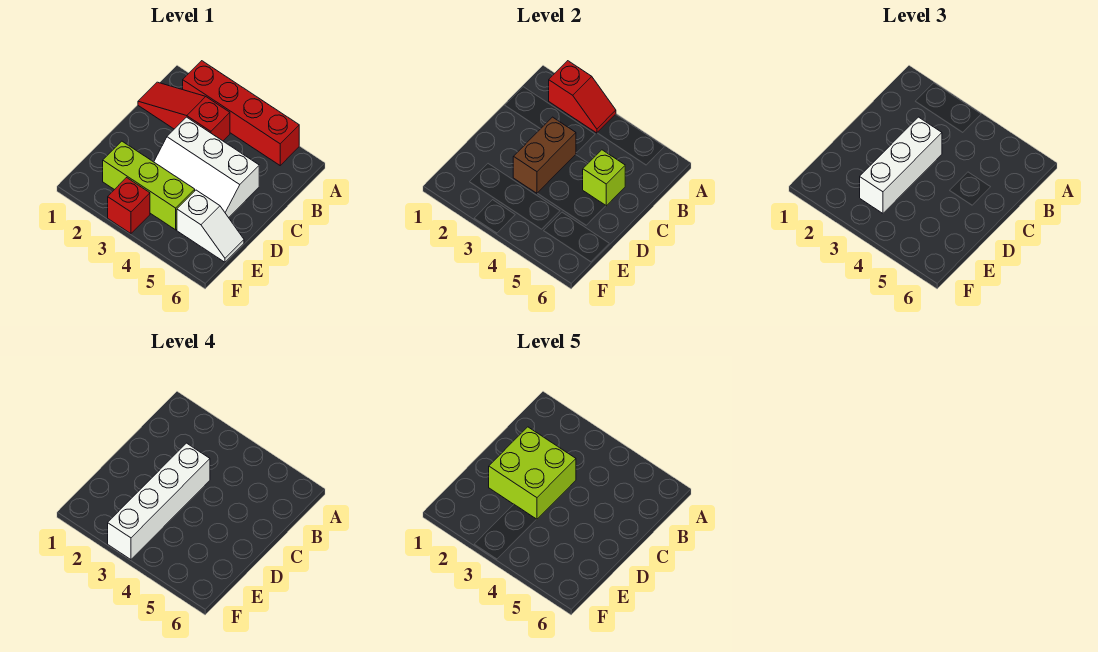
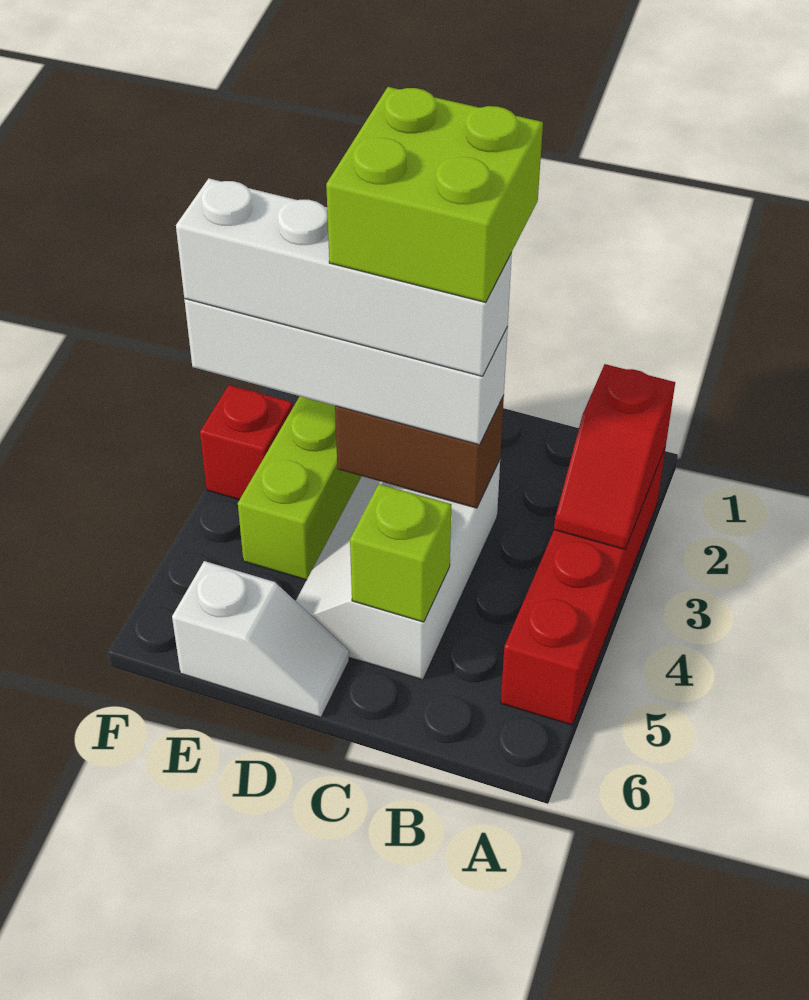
red slope B1:B3 level 1 top 3 -> none
white brick C3:E3 level 3 -> white brick C3:F3 level 3
white slope E5:E6 level 1 top 5 -> white slope D6:E6 level 1 top E

